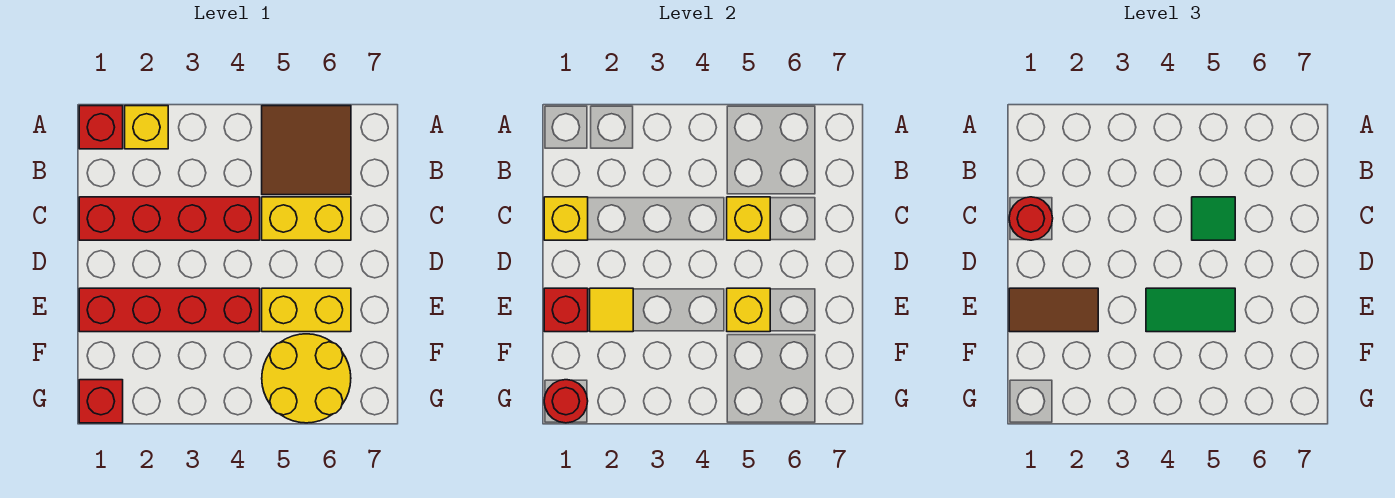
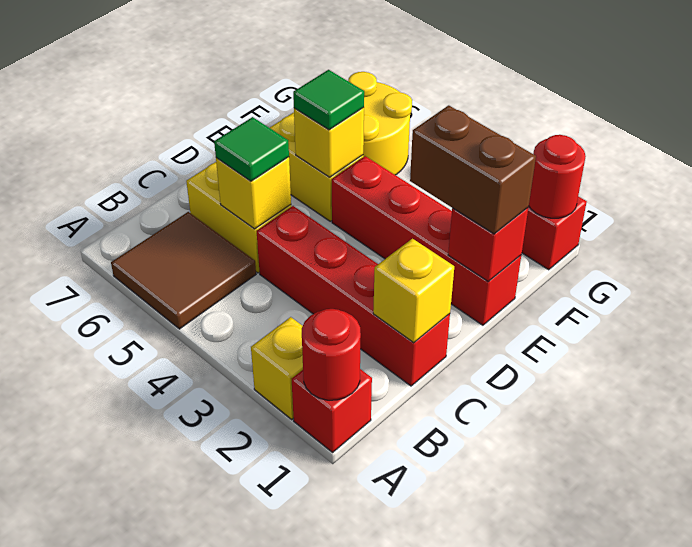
red round brick C1 level 3 -> red round brick A1 level 2
brown tile E1:E2 level 3 -> brown brick E1:E2 level 3
yellow tile E2 level 2 -> none
green tile E4:E5 level 3 -> green tile E5 level 3

